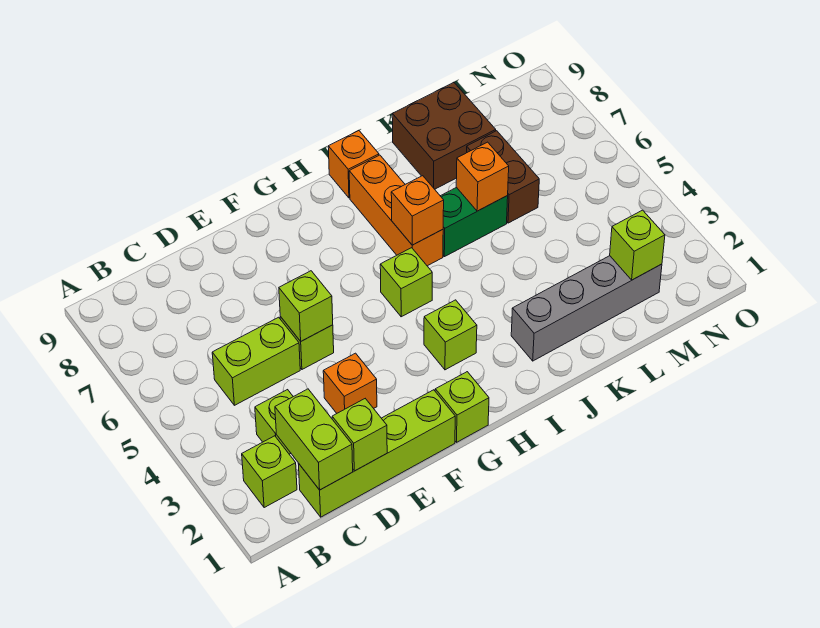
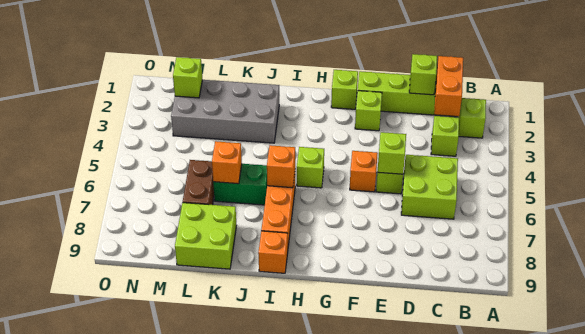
lime brick C1:C2 level 2 -> orange brick C1:C2 level 2
lime brick C5:D5 level 1 -> lime brick C5:D6 level 1
orange brick E3 level 1 -> orange brick F5 level 1
lime brick H3 level 1 -> lime brick F2 level 1
grey brick J2:M2 level 1 -> grey brick J2:M3 level 1
brown brick K8:L9 level 1 -> lime brick K8:L9 level 1

